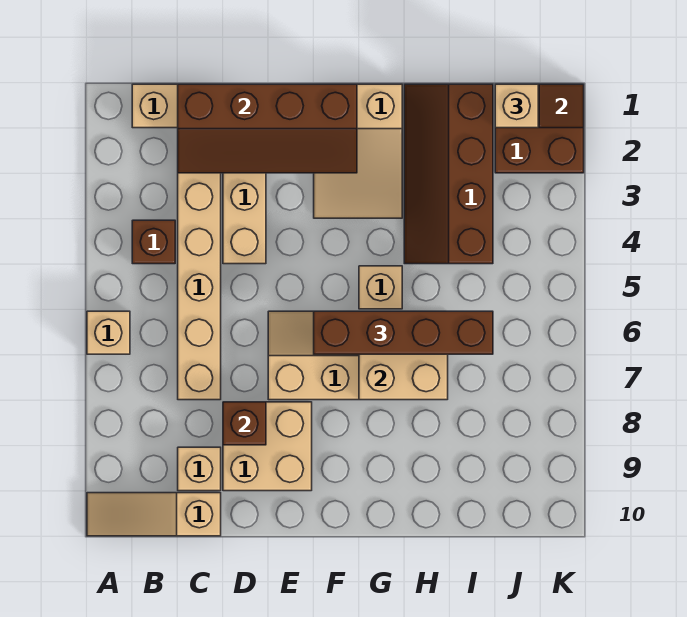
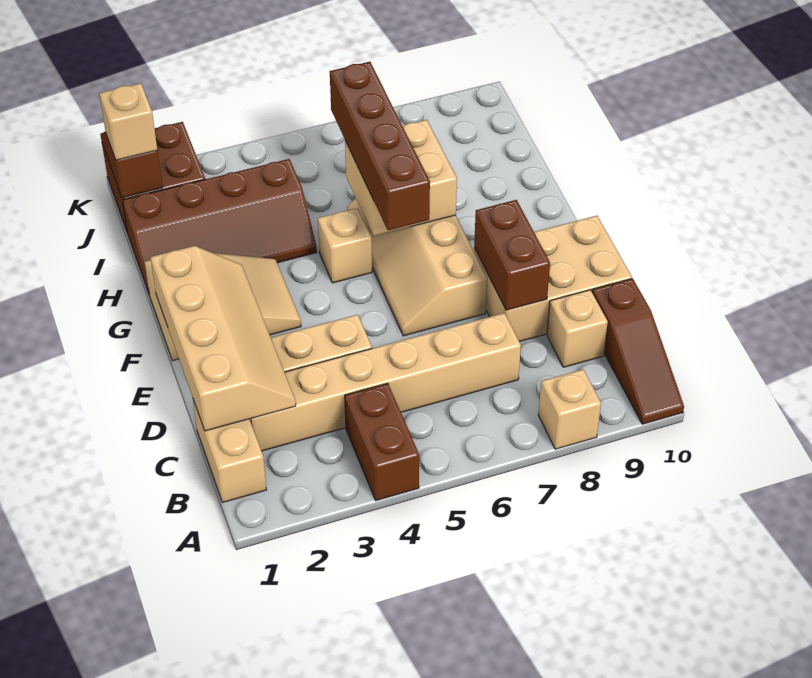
tan brick A6 level 1 -> tan brick A8 level 1
tan slope A10:C10 level 1 top C -> brown slope A10:C10 level 1 top C
brown brick B4 level 1 -> brown brick A4:B4 level 1
brown slope C1:F2 level 2 top 1 -> tan slope C1:F2 level 2 top 1
tan brick D8:E9 level 1 -> tan brick D8:E10 level 1
brown brick D8 level 2 -> brown brick D8:E8 level 2

